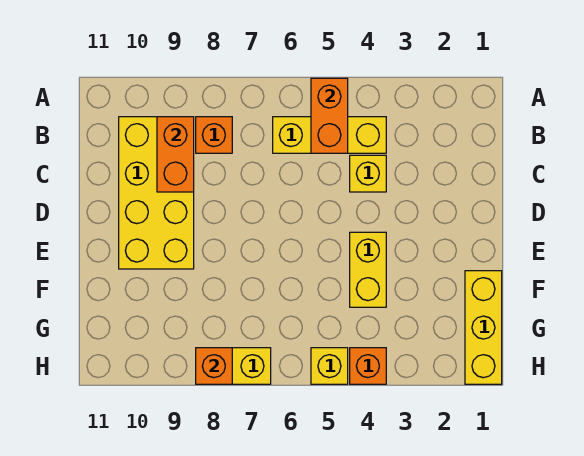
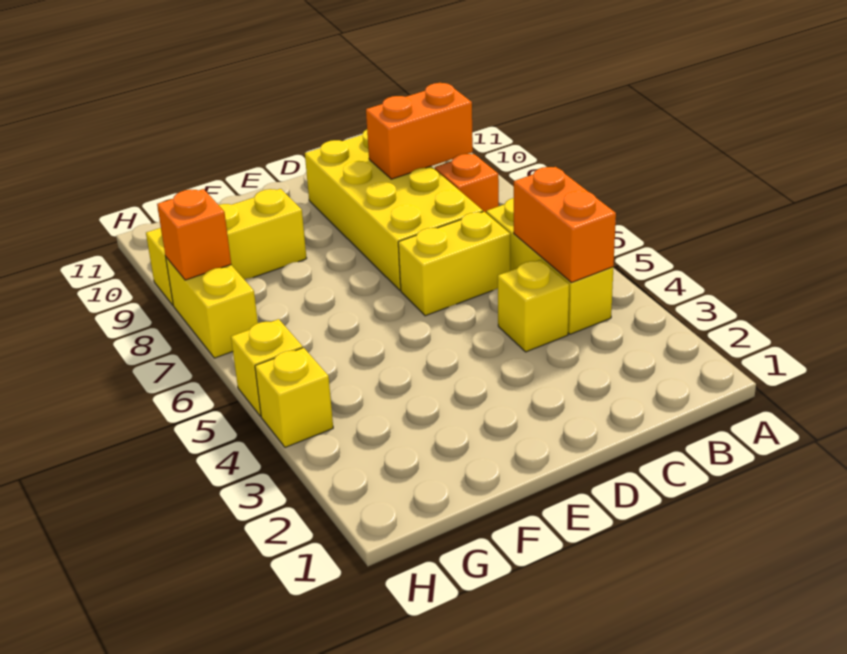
orange brick A5:B5 level 2 -> orange brick B4:B5 level 2
yellow brick B9:E10 level 1 -> yellow brick C7:D10 level 1
yellow brick E4:F4 level 1 -> yellow brick C6:D6 level 1
yellow brick F1:H1 level 1 -> yellow brick F9:H9 level 1
orange brick H4 level 1 -> yellow brick H4 level 1

